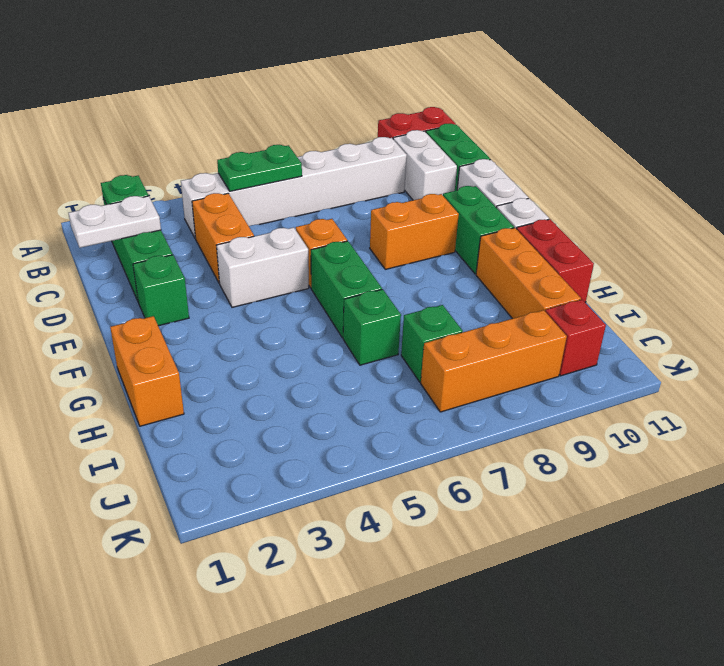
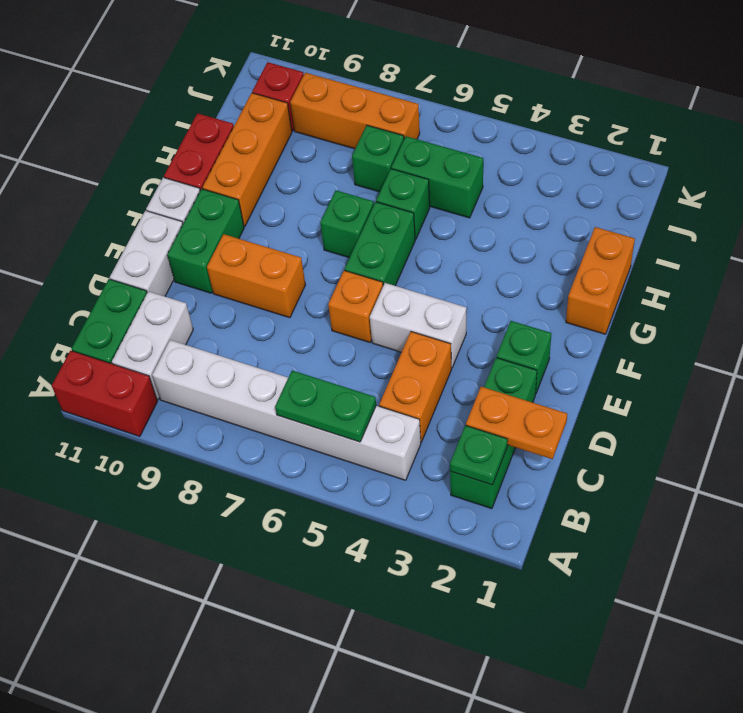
white plate C1:C2 level 2 -> orange plate C1:C2 level 2
none -> green brick G7 level 1
none -> green brick I5:I6 level 1

